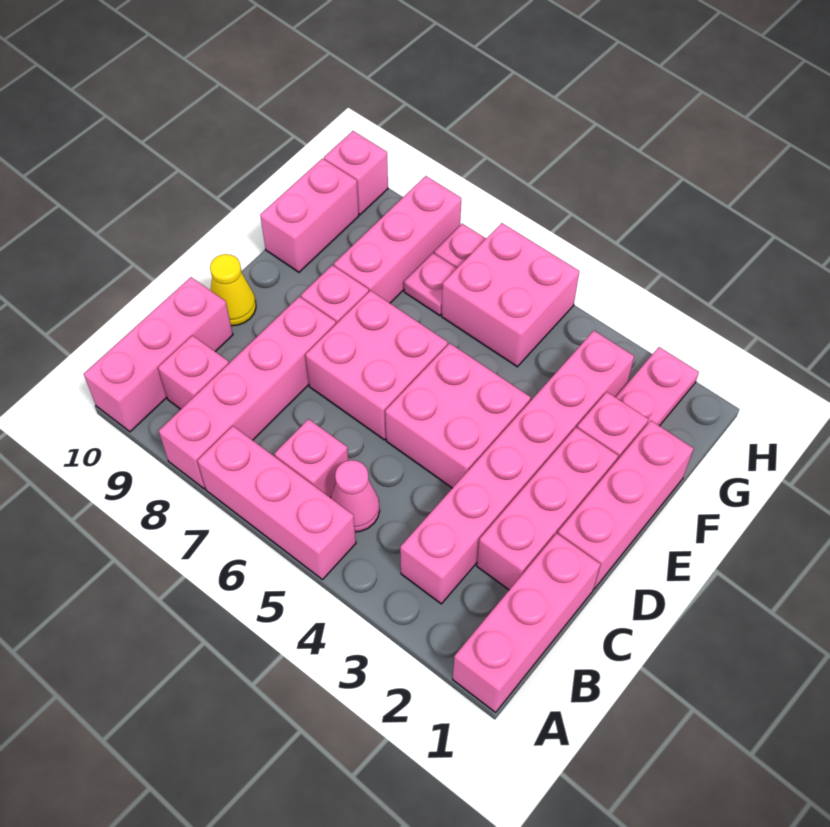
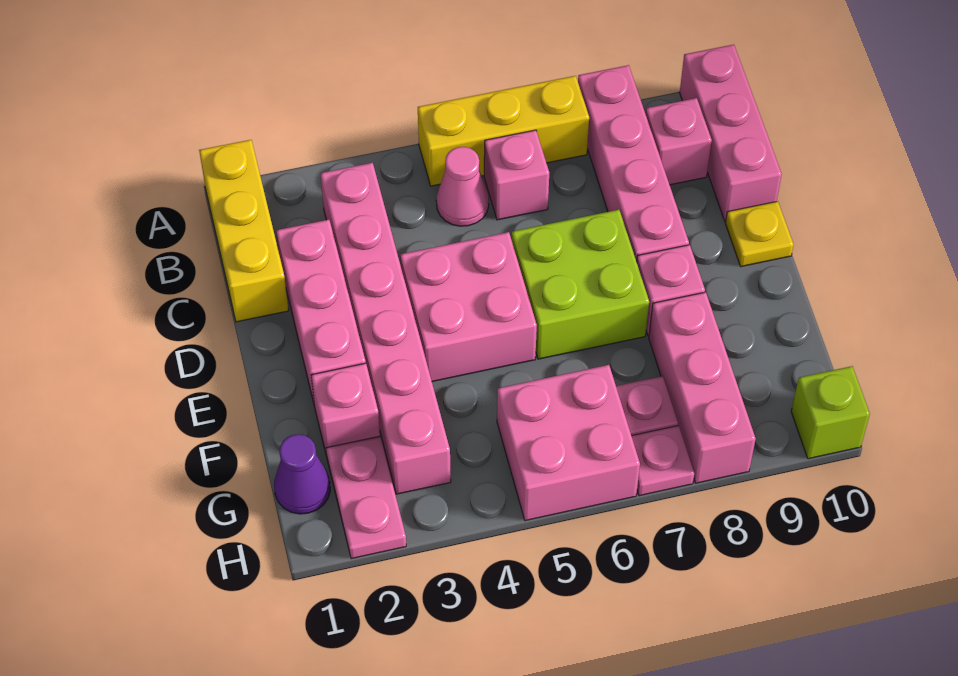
pink brick A1:C1 level 1 -> yellow brick A1:C1 level 1
pink brick A5:A7 level 1 -> yellow brick A5:A7 level 1
pink brick D1:F1 level 1 -> none
pink brick D6:E7 level 1 -> lime brick D6:E7 level 1
yellow cone D10 level 1 -> yellow plate D10 level 1
pink brick F10:G10 level 1 -> none
none -> purple cone G1 level 1
pink brick H10 level 1 -> lime brick H10 level 1

